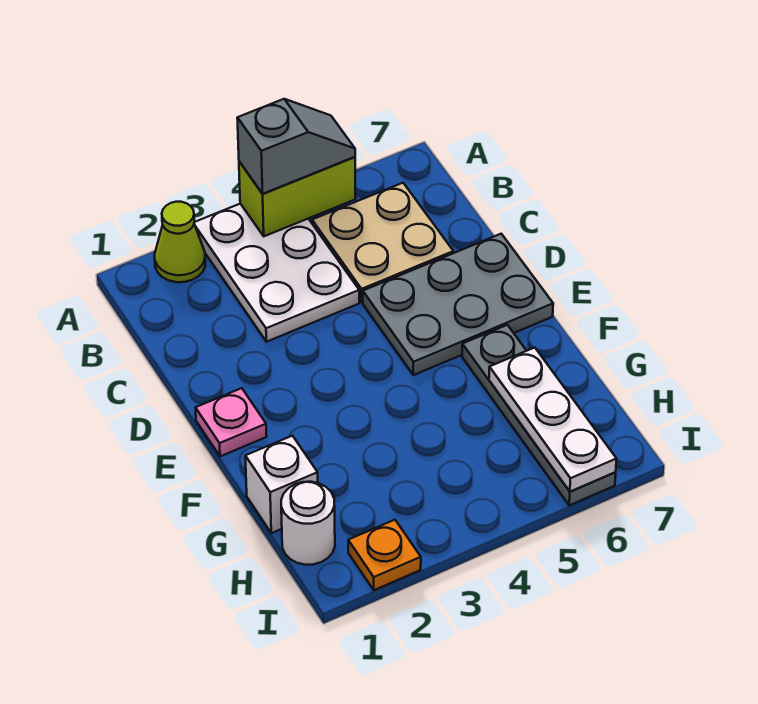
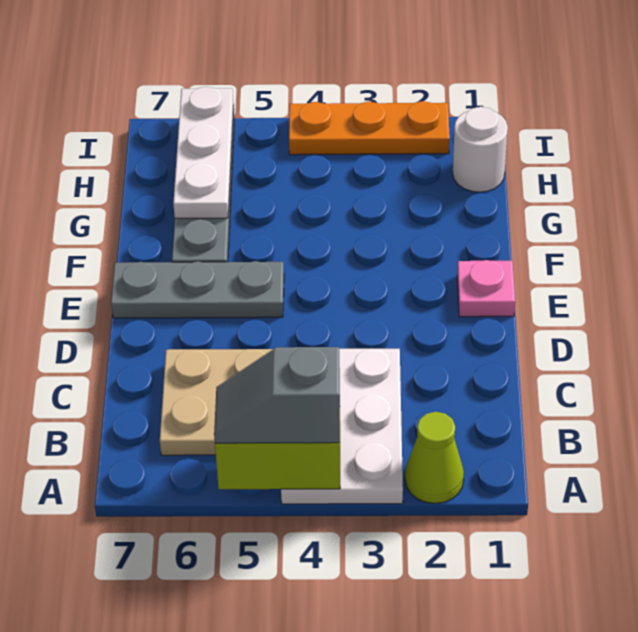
grey plate D5:E7 level 1 -> grey plate E5:E7 level 1
white brick G1 level 1 -> none
orange plate I2 level 1 -> orange plate I2:I4 level 1

